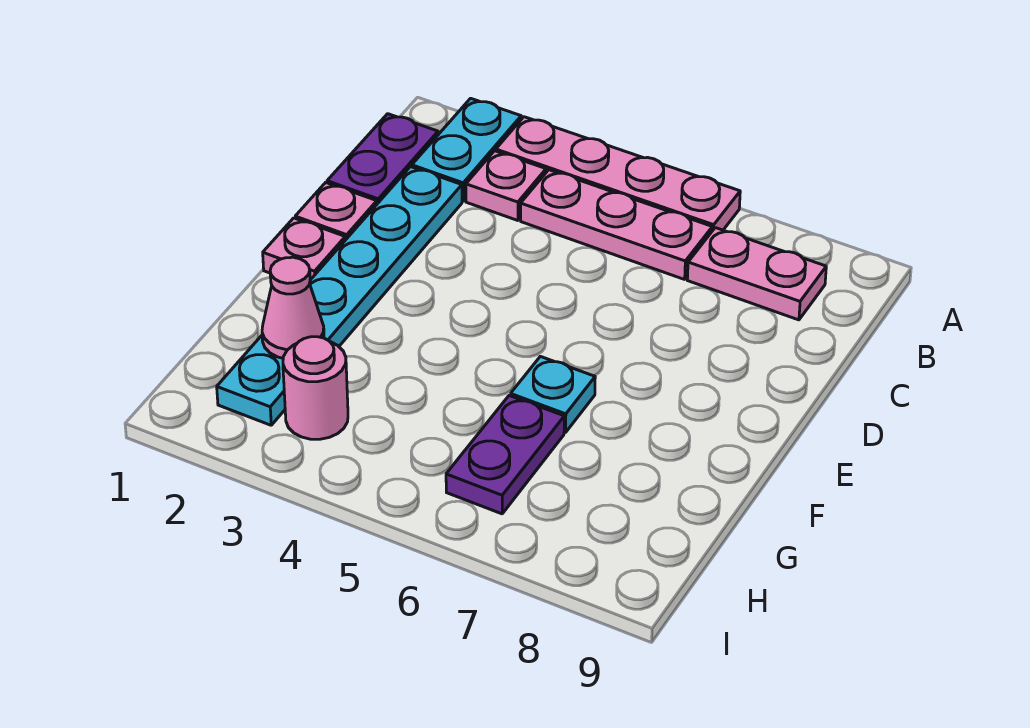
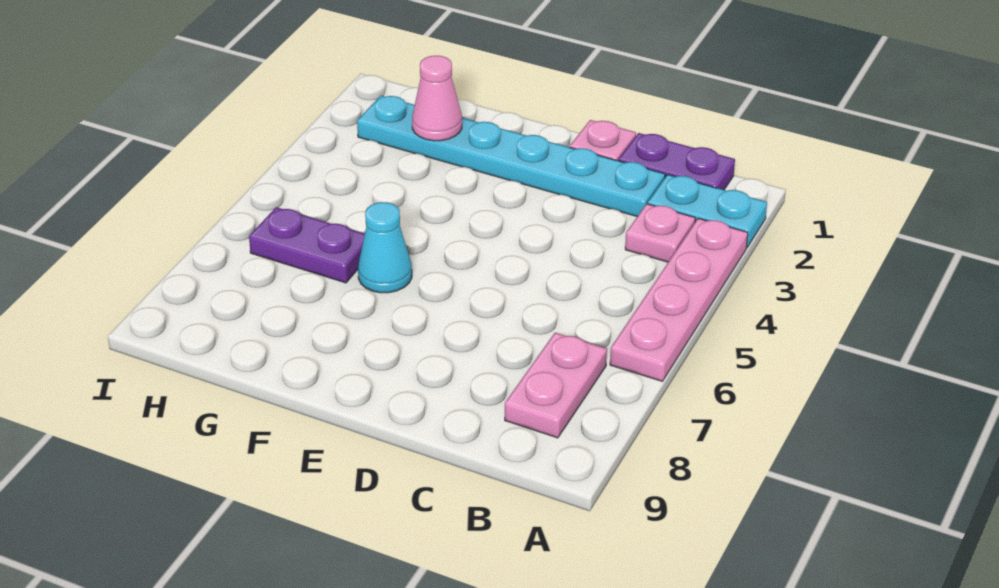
pink plate B4:B6 level 1 -> none
pink plate E1 level 1 -> none
cyan plate F6 level 1 -> cyan cone F6 level 1
pink round brick H3 level 1 -> none

